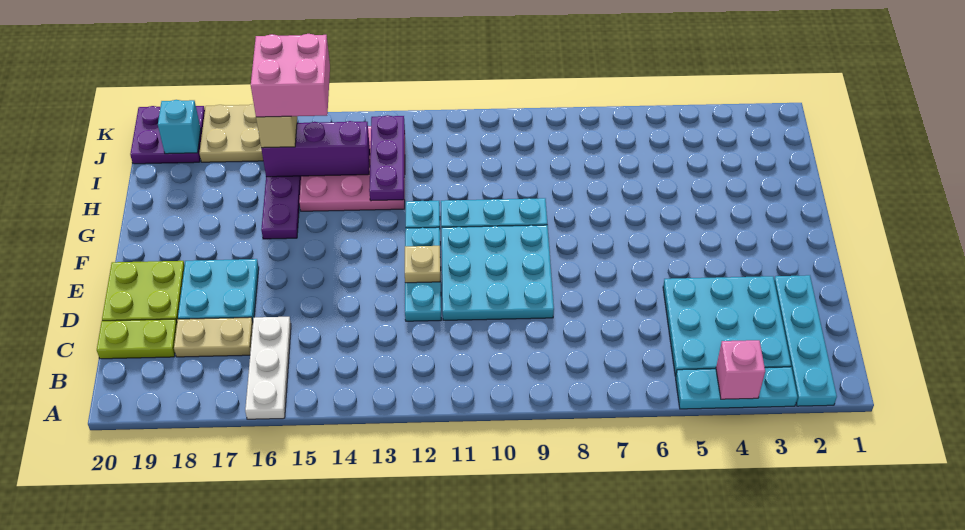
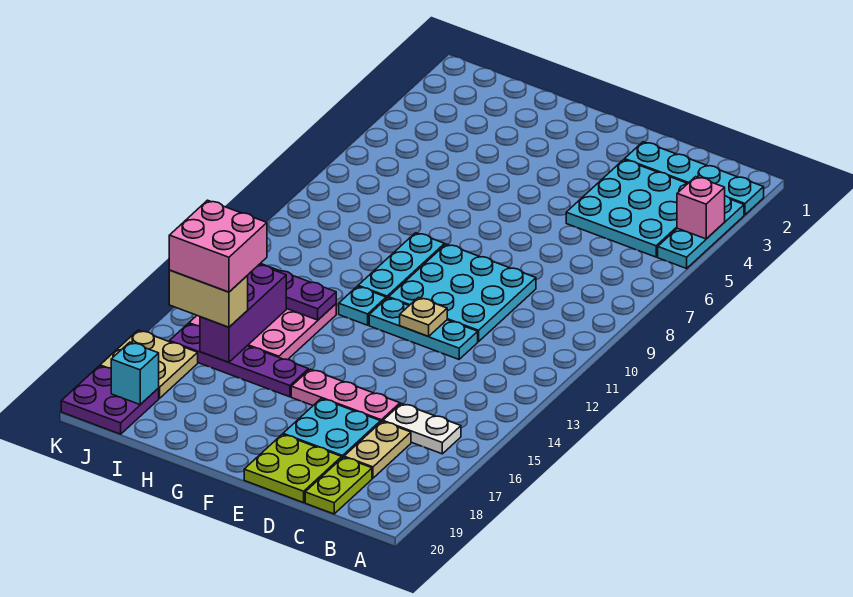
white plate A16:C16 level 1 -> white plate B16:C16 level 1
none -> pink plate D16:F16 level 1

